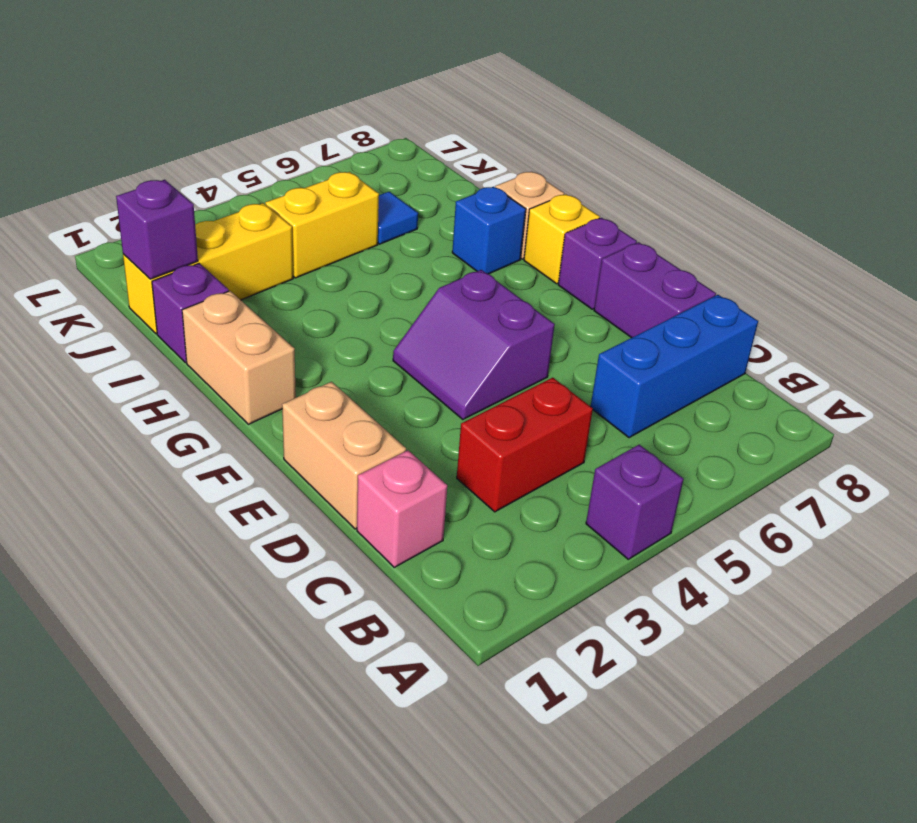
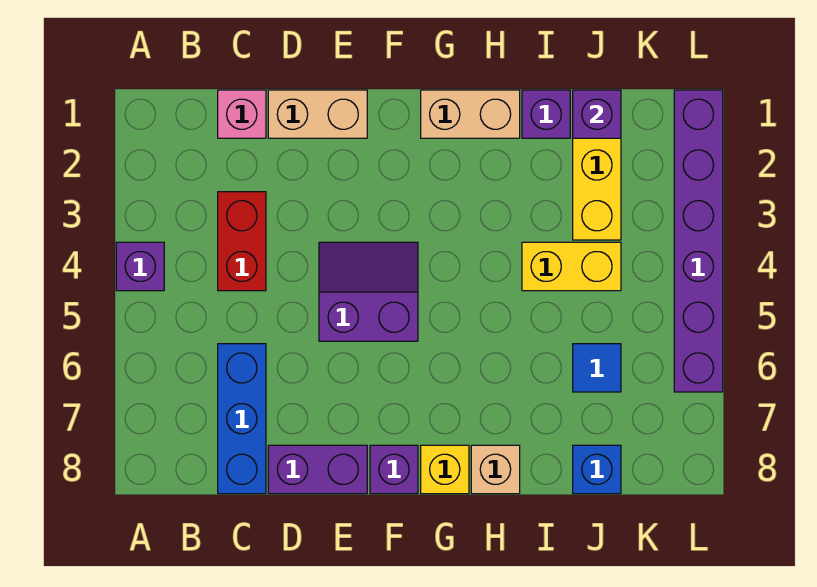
blue brick H7 level 1 -> blue brick J8 level 1
yellow brick J4:J5 level 1 -> yellow brick I4:J4 level 1
none -> purple brick L1:L6 level 1

